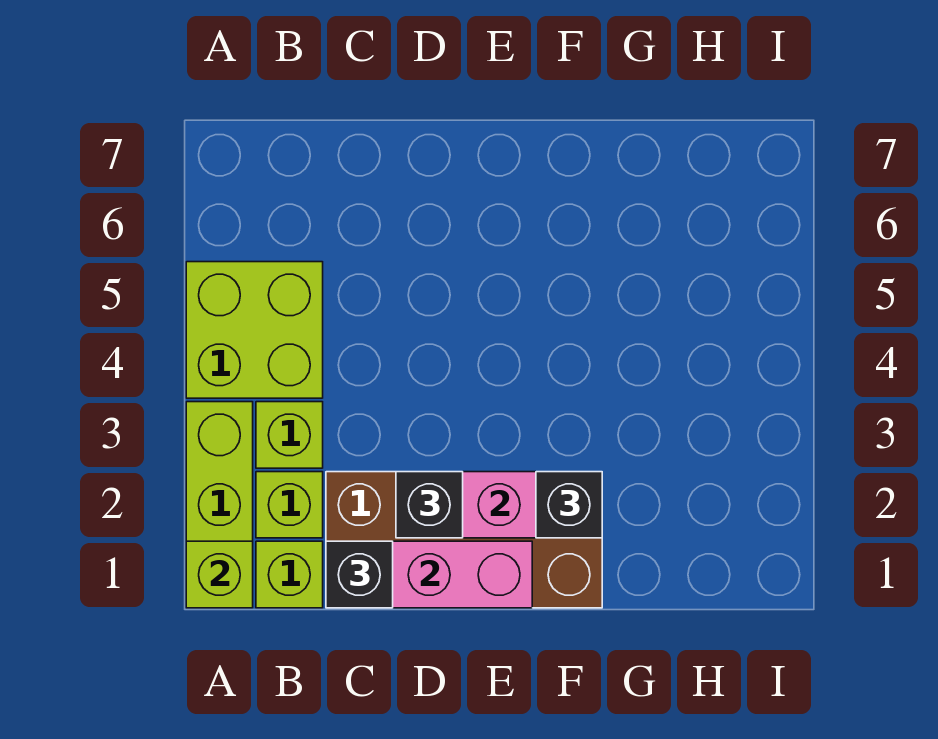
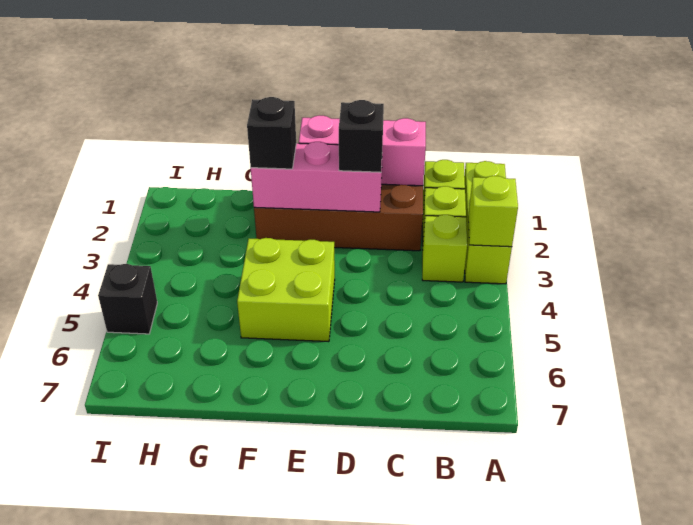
lime brick A1 level 2 -> lime brick A3 level 2
lime brick A4:B5 level 1 -> lime brick E4:F5 level 1
black brick C1 level 3 -> black brick I5 level 1

